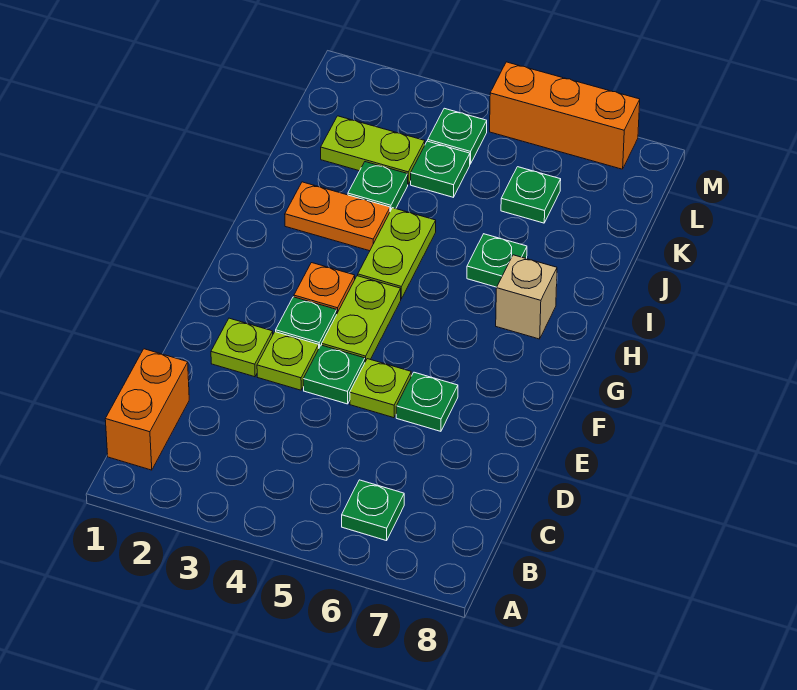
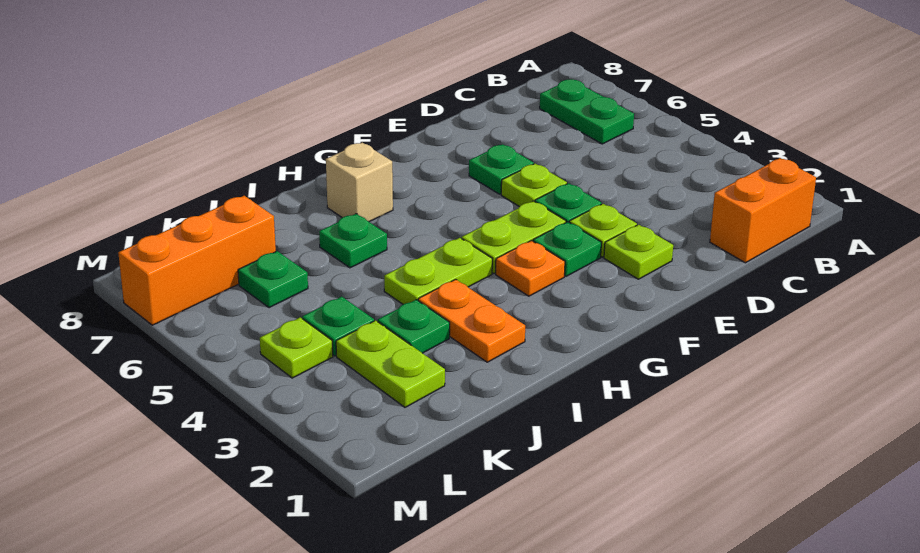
green plate B6 level 1 -> green plate B6:B7 level 1
green plate L4 level 1 -> lime plate L4 level 1
orange brick M5:M7 level 1 -> orange brick K7:M7 level 1

